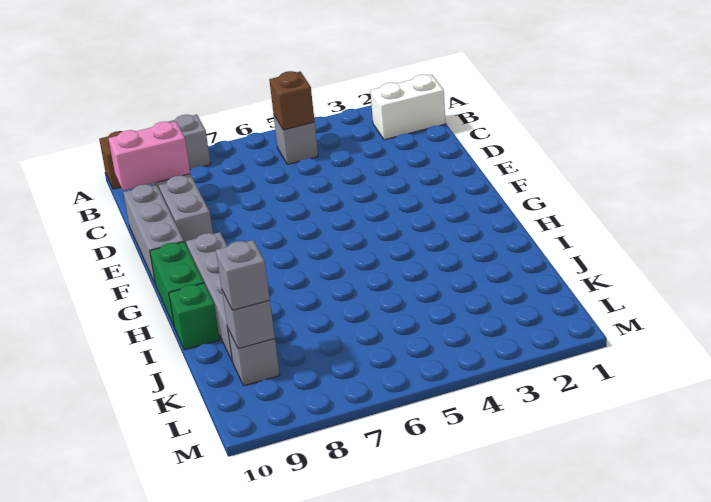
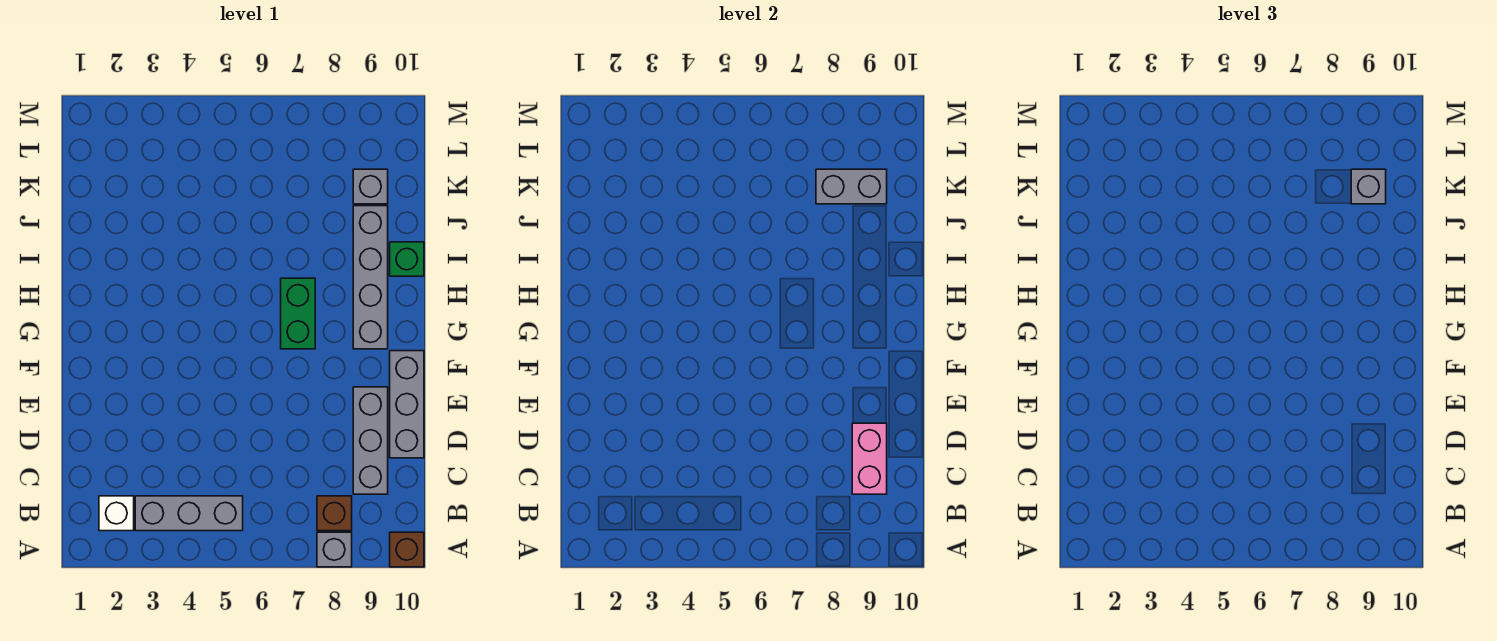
white brick B1:B2 level 1 -> white brick B2 level 1
grey brick B5 level 1 -> grey brick B3:B5 level 1
brown brick B5 level 2 -> brown brick B8 level 1
pink brick C9:C10 level 2 -> pink brick C9:D9 level 2
green brick G10:H10 level 1 -> green brick G7:H7 level 1
grey brick K9 level 2 -> grey brick K8:K9 level 2

